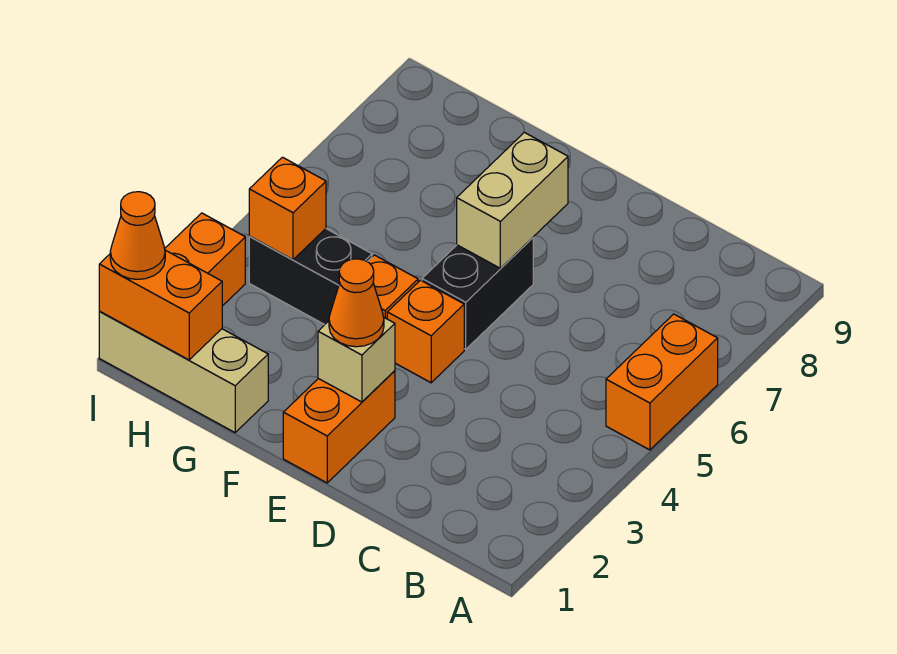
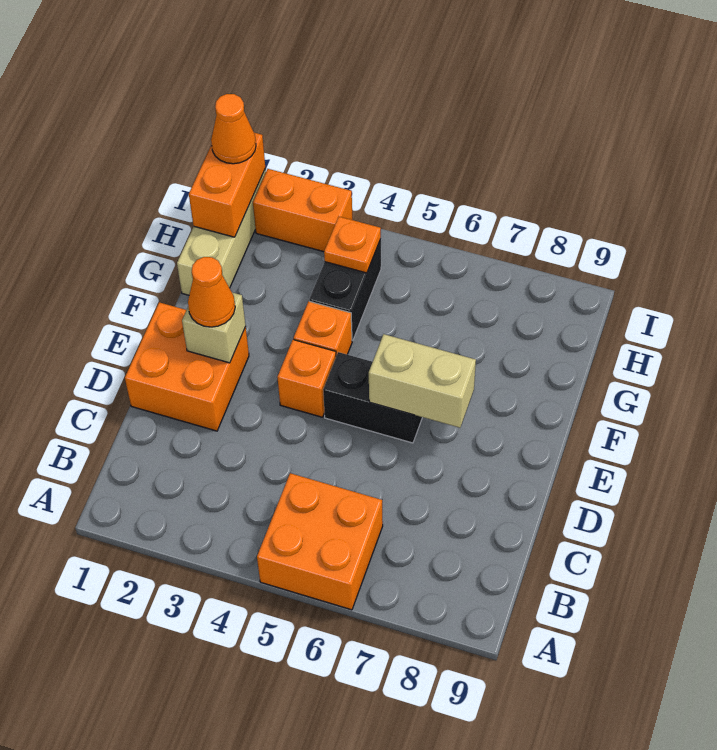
orange brick A5:A6 level 1 -> orange brick A5:B6 level 1
orange brick E1:E2 level 1 -> orange brick D1:E2 level 1
orange brick H4 level 2 -> orange plate H4 level 2

